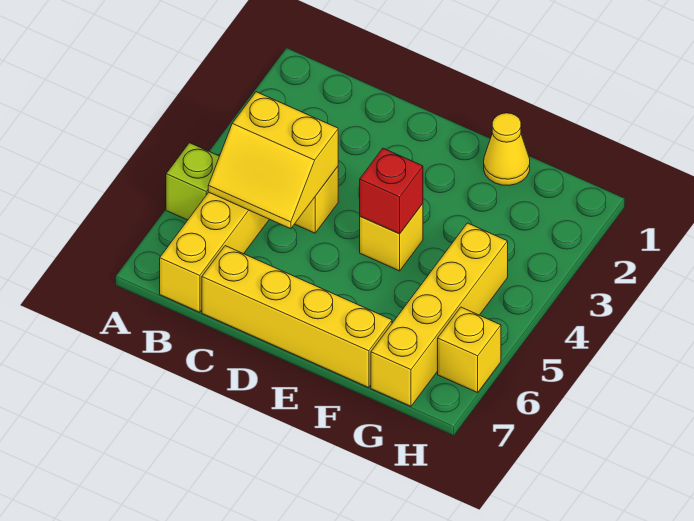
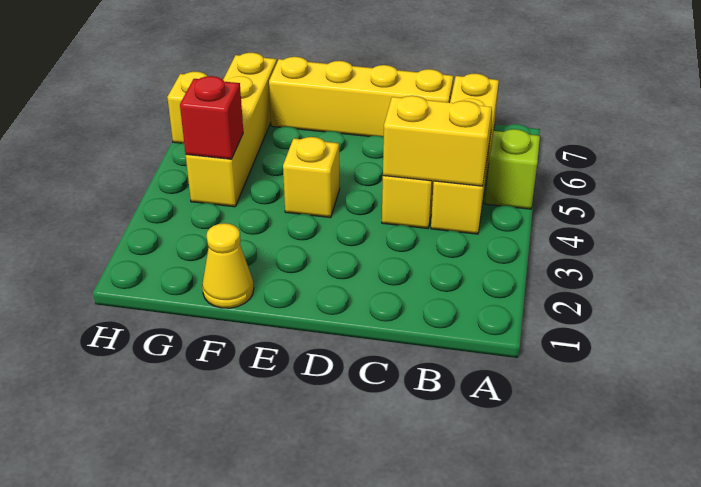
red brick E4 level 2 -> red brick G4 level 2

